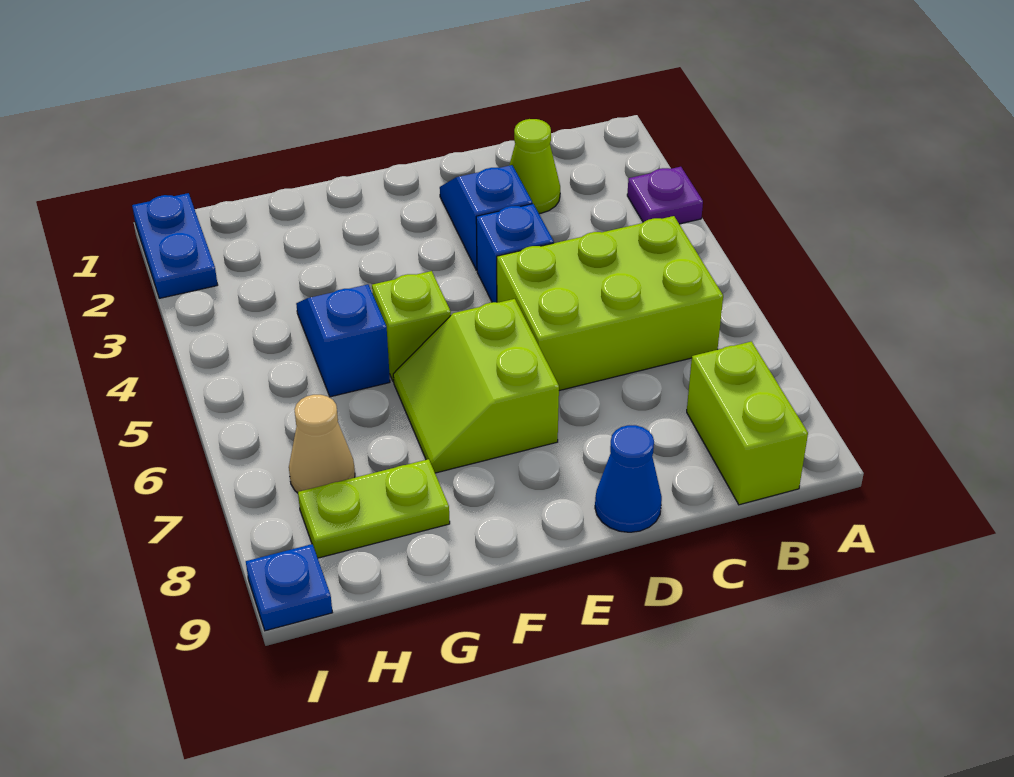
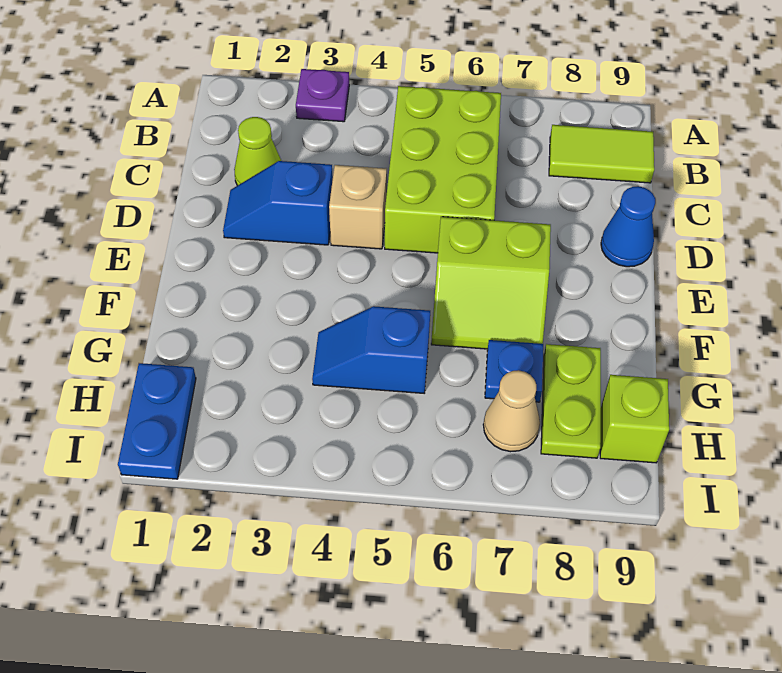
lime brick B8:B9 level 1 -> lime tile B8:B9 level 1
blue brick D4 level 1 -> tan brick D4 level 1
lime brick F5 level 1 -> lime brick H9 level 1
blue plate I1:I2 level 1 -> blue plate H1:I1 level 1
blue plate I9 level 1 -> blue plate G7 level 1

